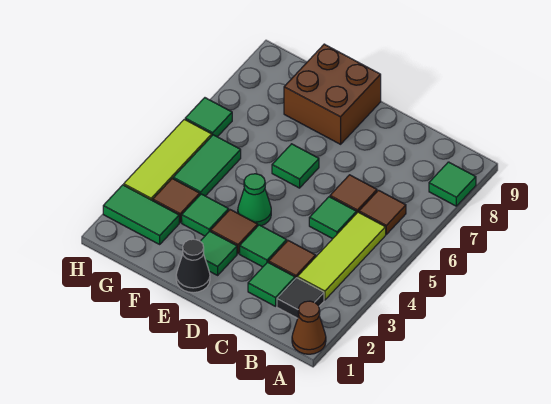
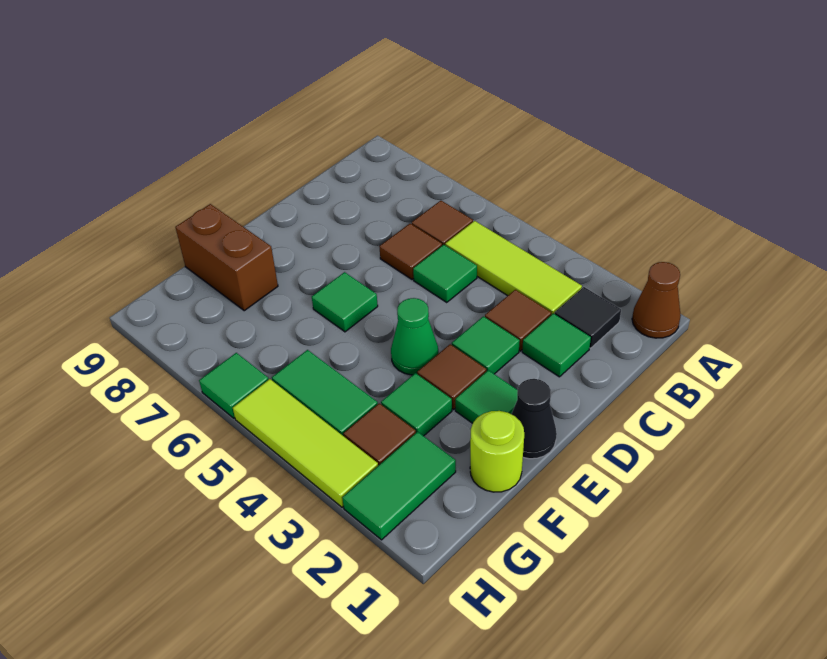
green tile A8 level 1 -> none
brown brick E8:F9 level 1 -> brown brick F8:F9 level 1
none -> lime round brick F1 level 1

